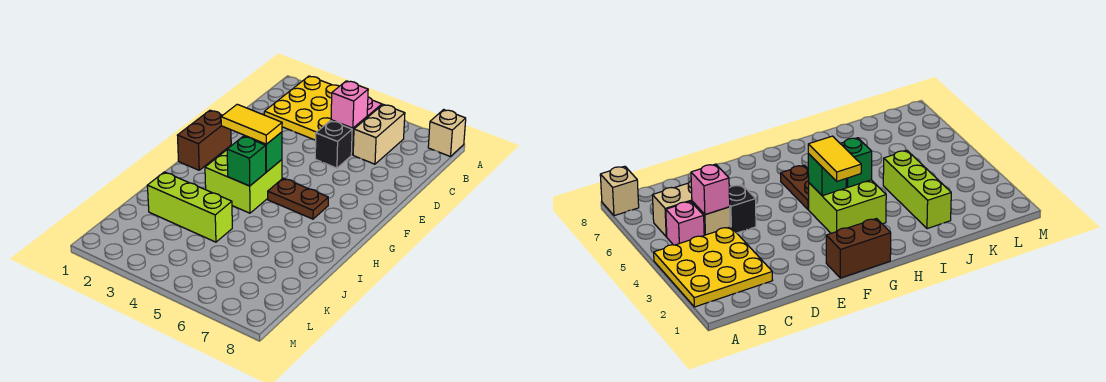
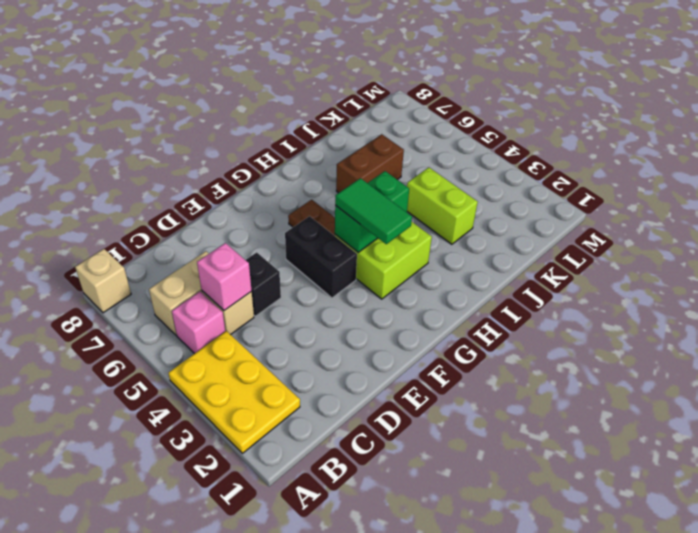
yellow plate A2:C4 level 1 -> yellow plate A2:B4 level 1
brown brick F1:G1 level 1 -> brown brick I6:J6 level 1
none -> black brick F4:F5 level 1
yellow tile G3:G4 level 3 -> green tile G3:G4 level 3
lime brick J2:J4 level 1 -> lime brick J3:J4 level 1

